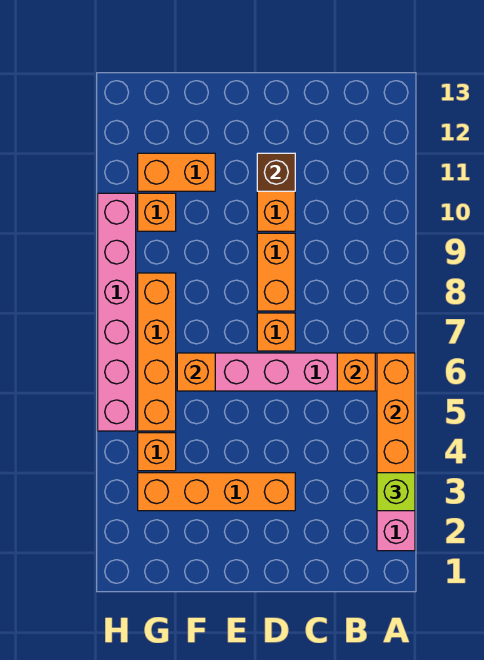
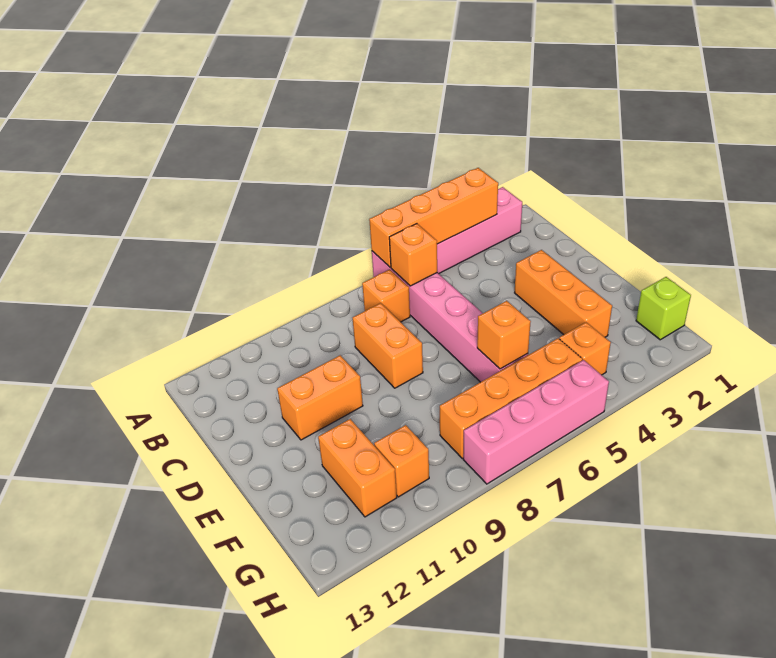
lime brick A3 level 3 -> lime brick G1 level 1
orange brick D3:G3 level 1 -> orange brick D3:F3 level 1
orange brick D7 level 1 -> orange brick B7 level 1
orange brick D8:D9 level 1 -> orange brick C8:D8 level 1
brown brick D11 level 2 -> none
pink brick H5:H10 level 1 -> pink brick H5:H8 level 1

